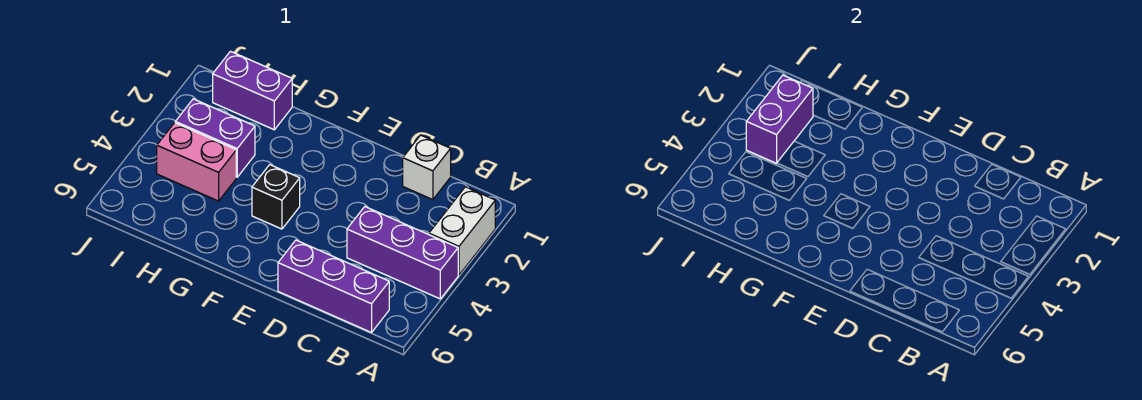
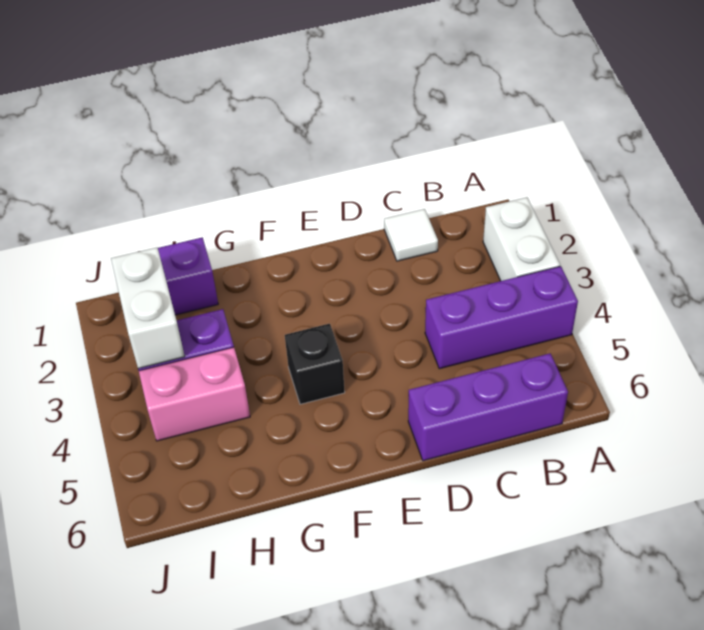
white brick C1 level 1 -> white tile C1 level 1
purple brick I2:I3 level 2 -> white brick I2:I3 level 2

